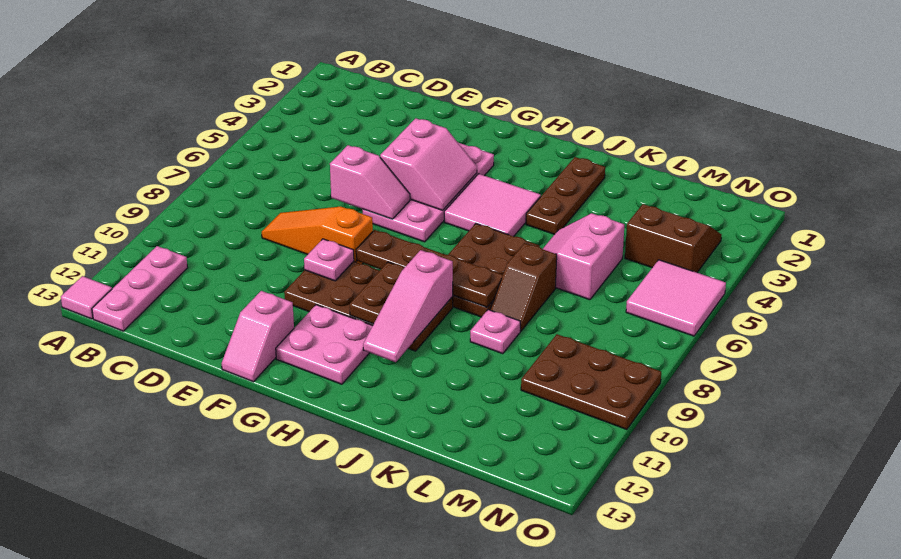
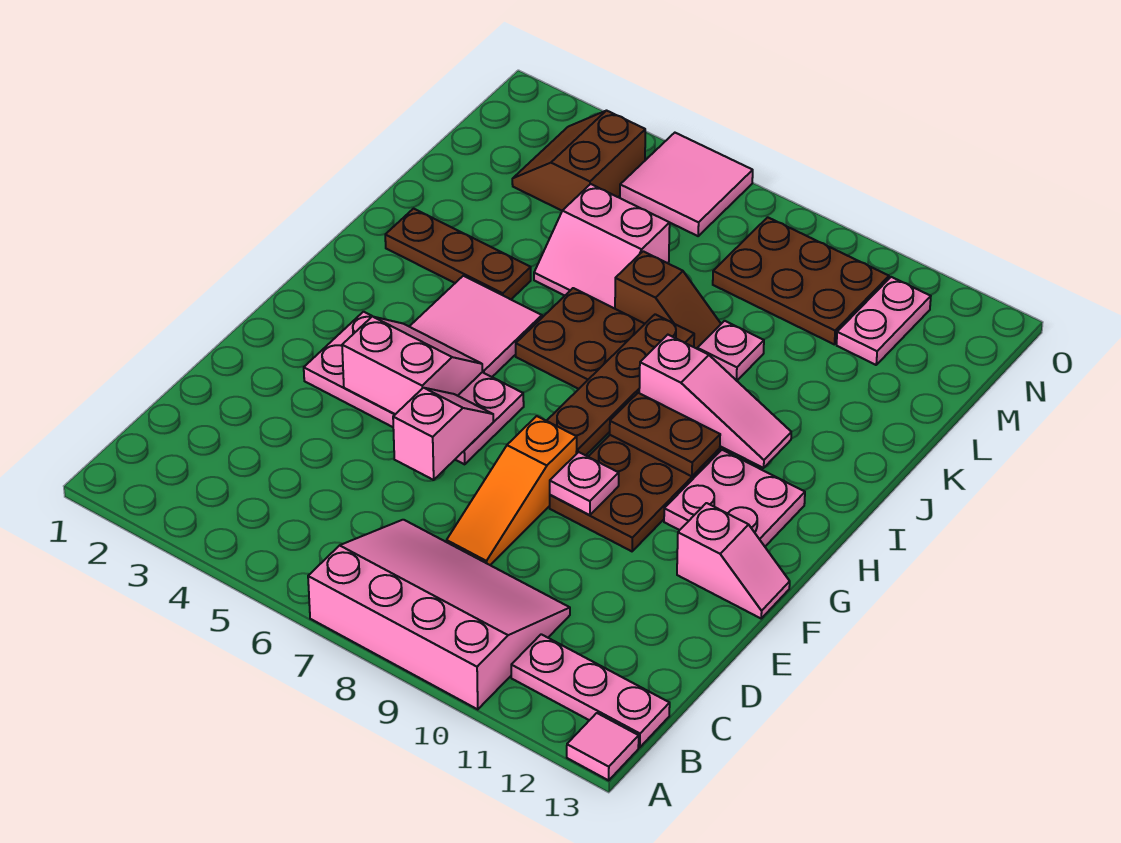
none -> pink slope A7:C10 level 1 top A
brown plate M9:O10 level 1 -> brown plate M8:N10 level 1
none -> pink plate M11:N11 level 1

